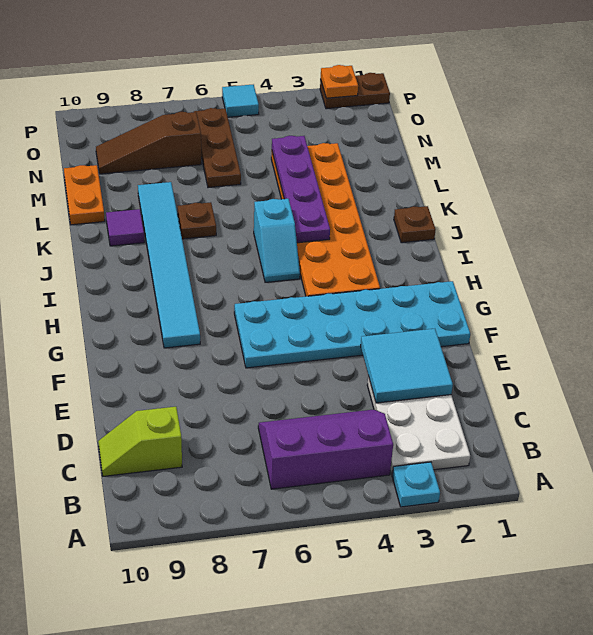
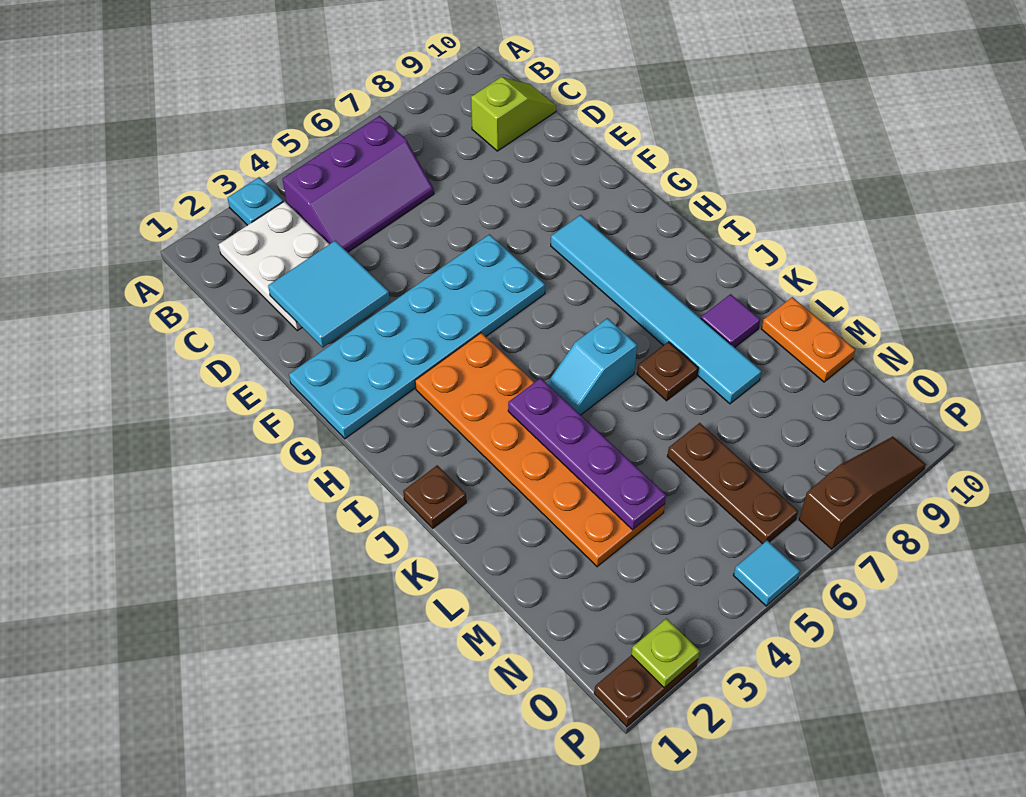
cyan slope I5:J5 level 1 top J -> cyan slope J5:J6 level 1 top 6
brown slope N7:N9 level 1 top 7 -> brown slope P7:P9 level 1 top 7
orange plate P2 level 2 -> lime plate P2 level 2

